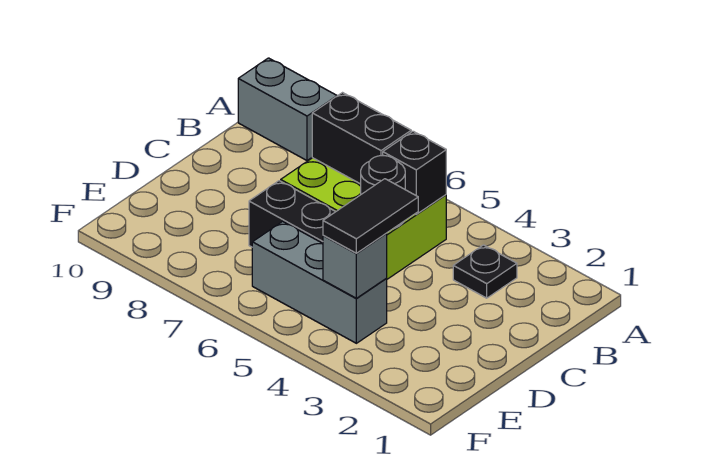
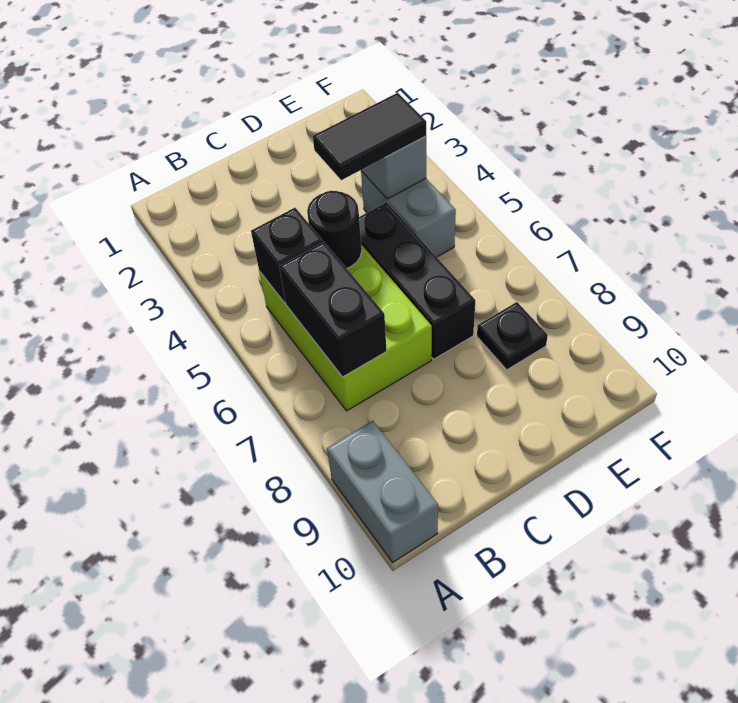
black plate B3 level 1 -> black plate E8 level 1
grey brick E4:E6 level 1 -> grey brick E4:E5 level 1

